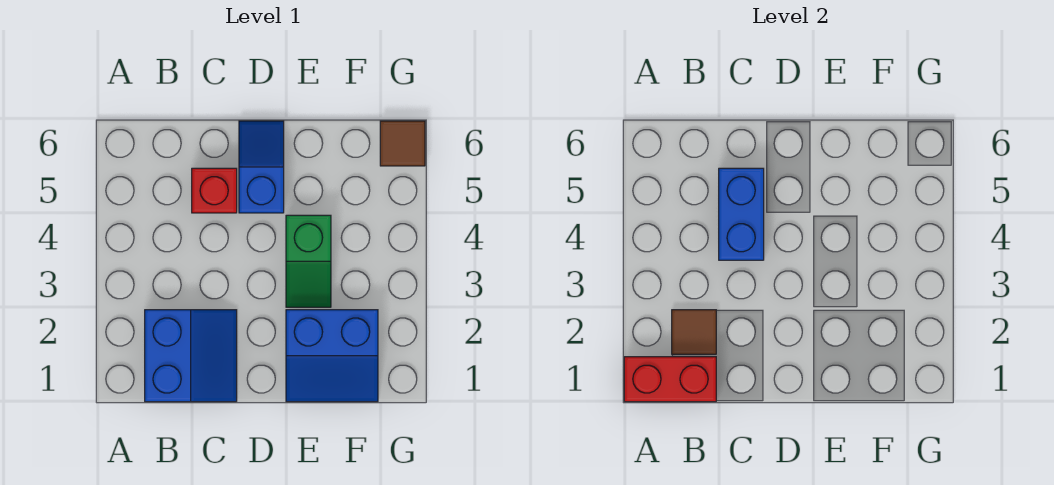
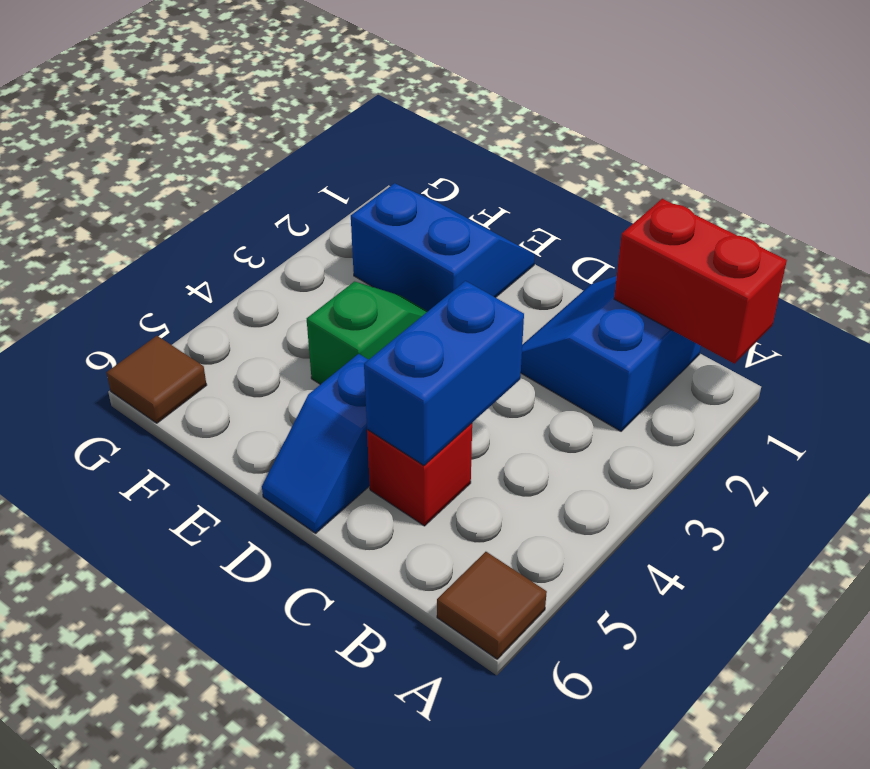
brown tile B2 level 2 -> brown tile A6 level 1

